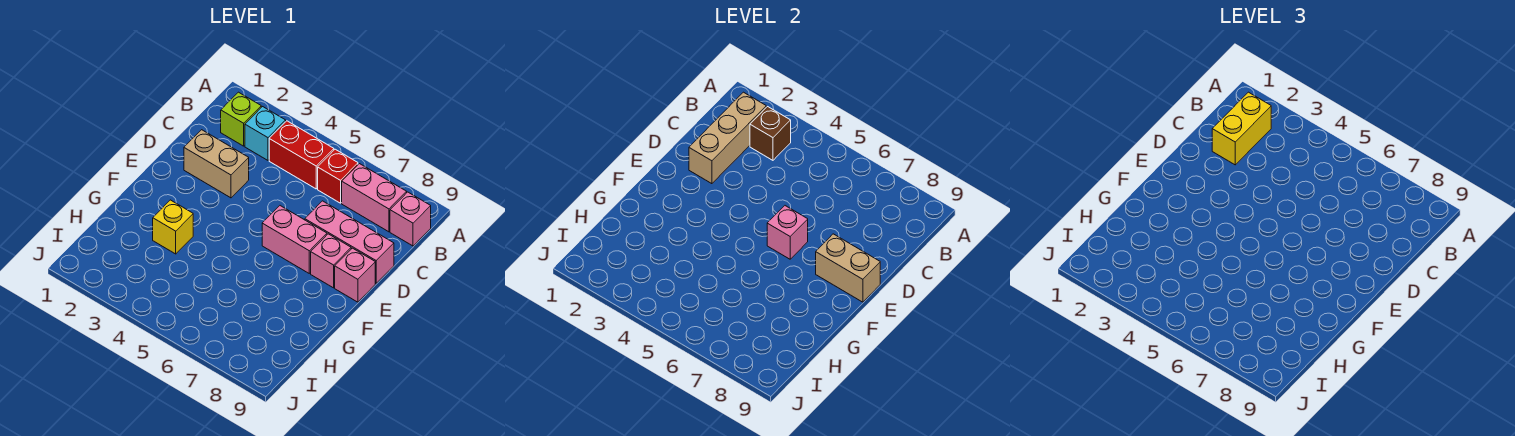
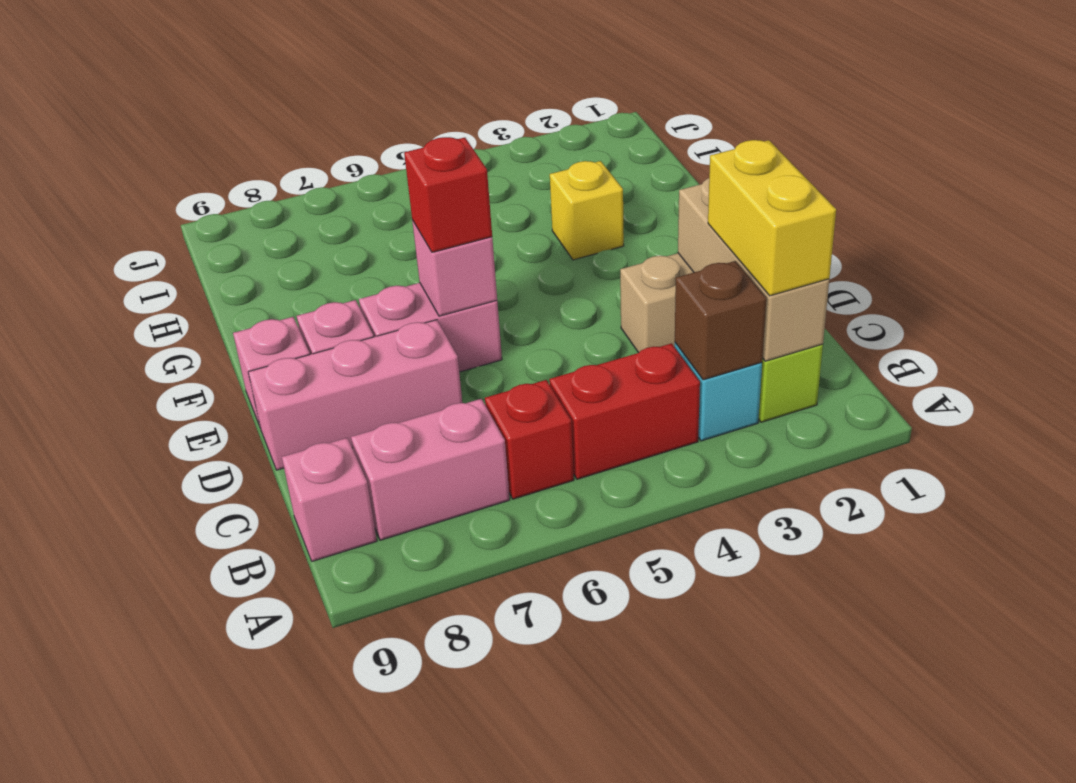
none -> red brick E6 level 3
tan brick E8:E9 level 2 -> none

